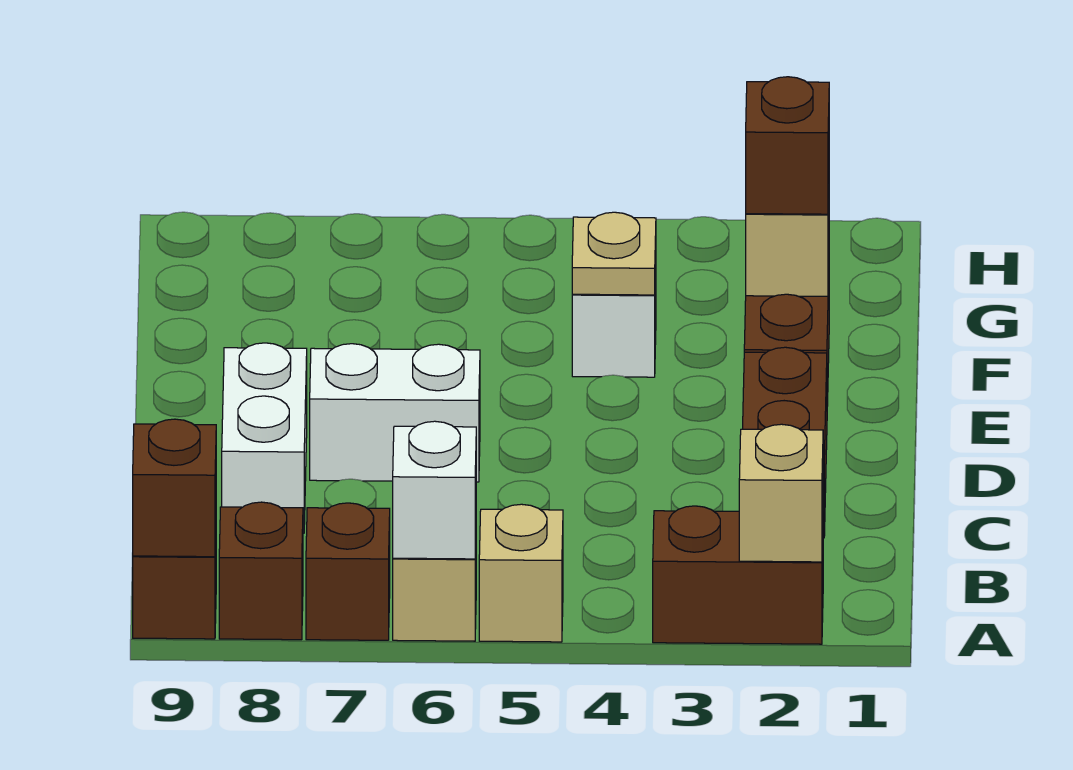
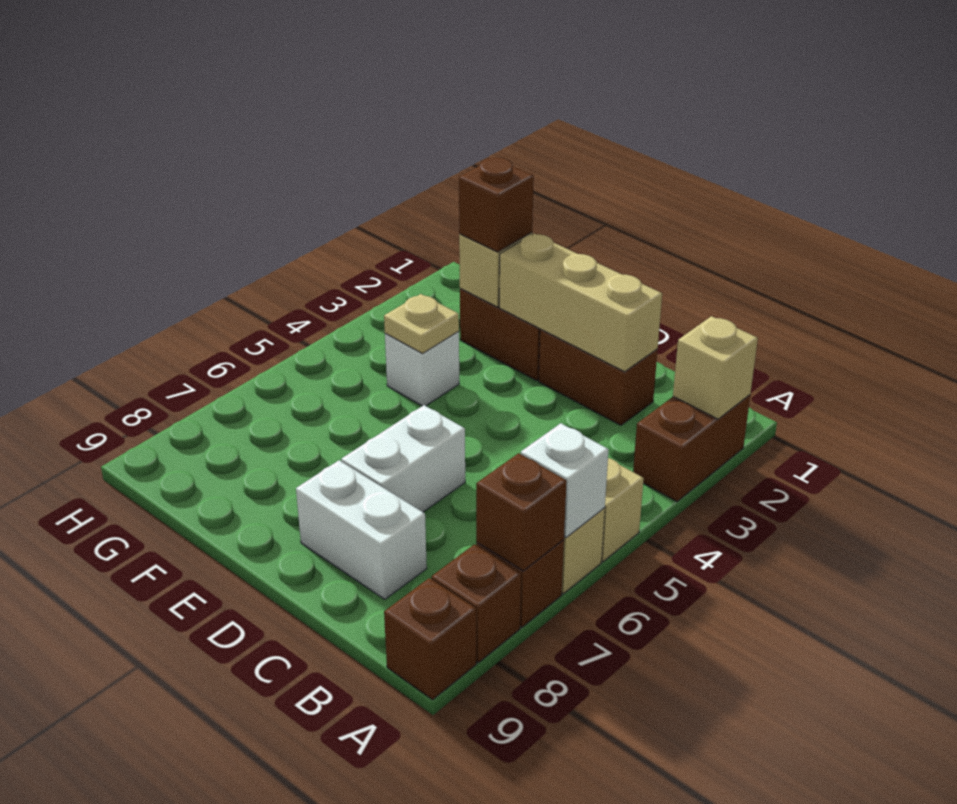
brown brick A9 level 2 -> brown brick A7 level 2
none -> tan brick C2:E2 level 2

